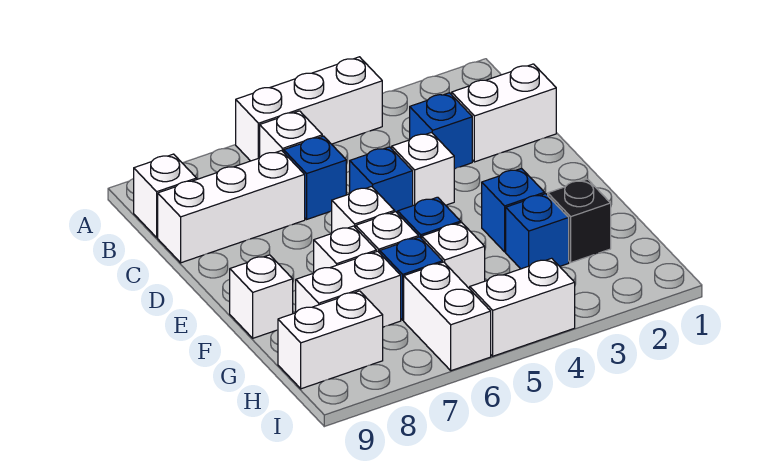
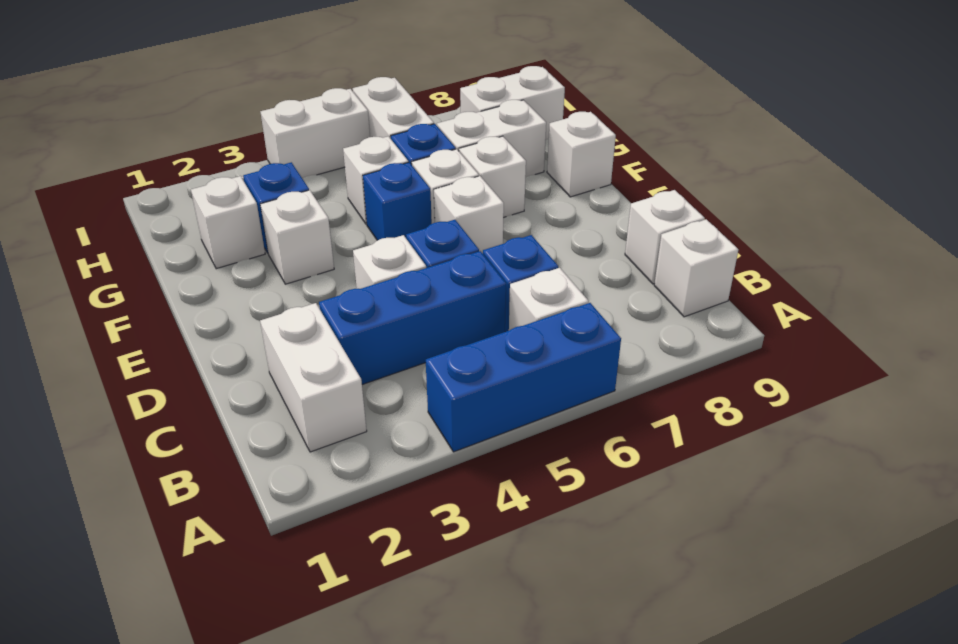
white brick A4:A6 level 1 -> blue brick A4:A6 level 1
white brick C1:C2 level 1 -> white brick B2:C2 level 1
blue brick C3 level 1 -> blue brick C3:C5 level 1
white brick C7:C9 level 1 -> white brick C9 level 1
blue brick F3 level 1 -> white brick F3 level 1
black brick G2 level 1 -> white brick G2 level 1

